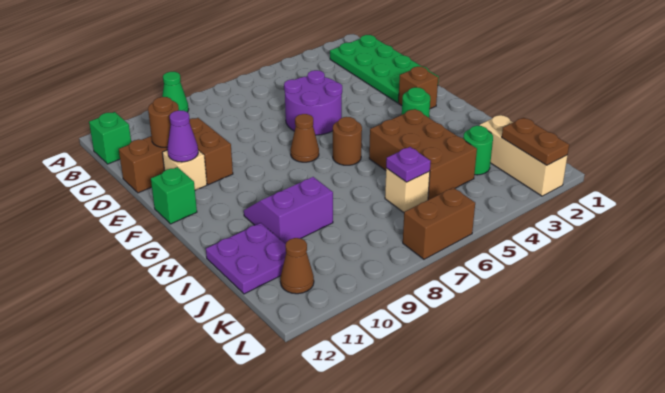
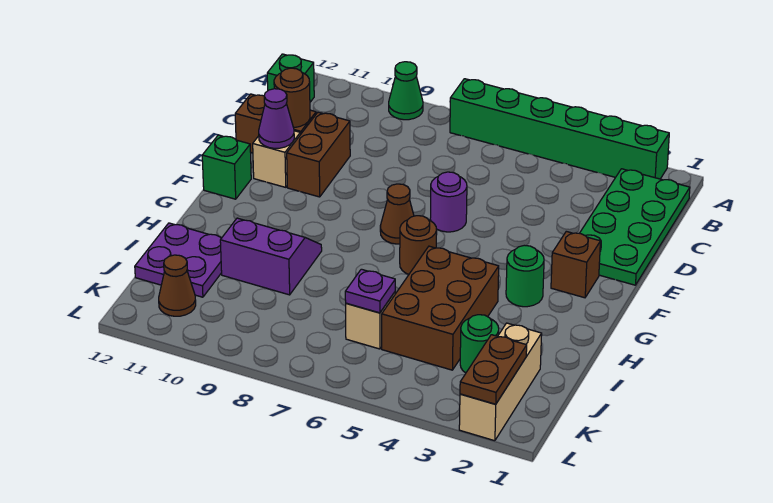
none -> green brick A2:A7 level 1
purple round brick D5:E6 level 1 -> purple round brick E6 level 1
brown brick L6:L7 level 1 -> none

